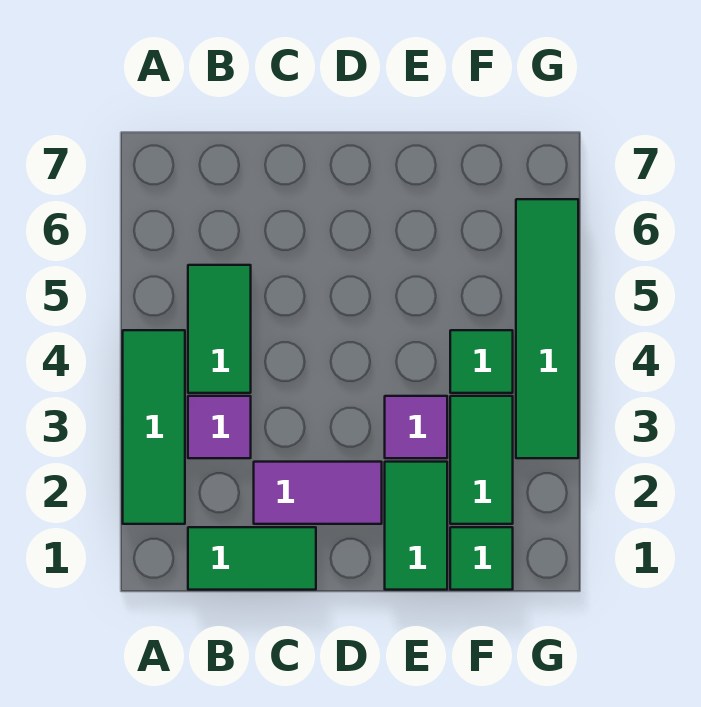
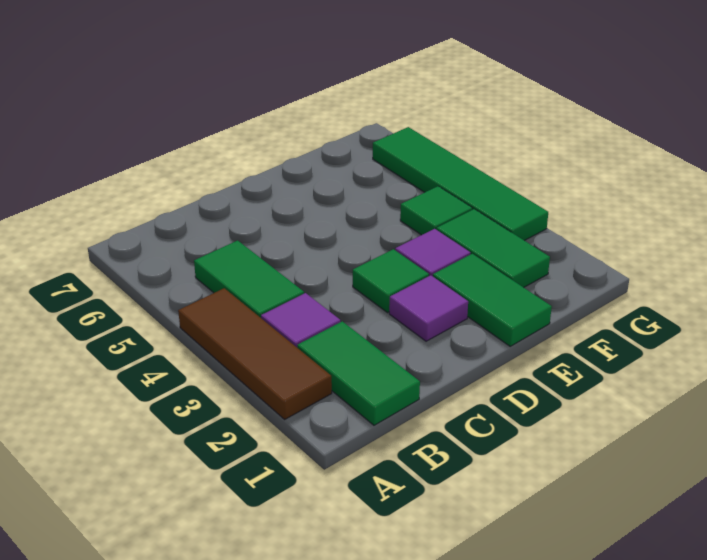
green tile A2:A4 level 1 -> brown tile A2:A4 level 1
green tile B1:C1 level 1 -> green tile B1:B2 level 1
purple tile C2:D2 level 1 -> purple tile D2 level 1
green tile F1 level 1 -> green tile D3 level 1

